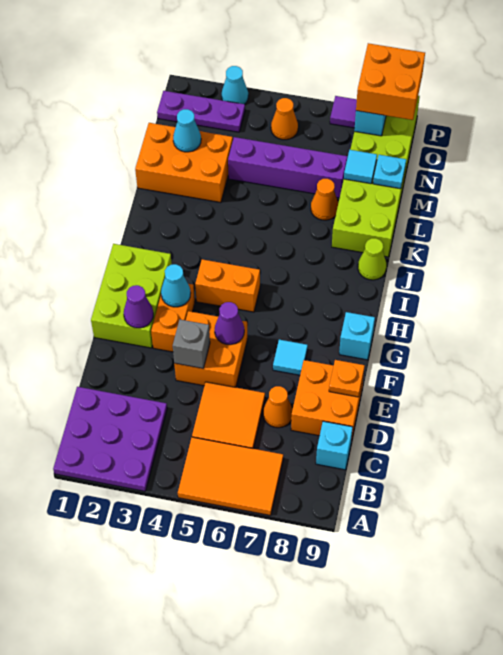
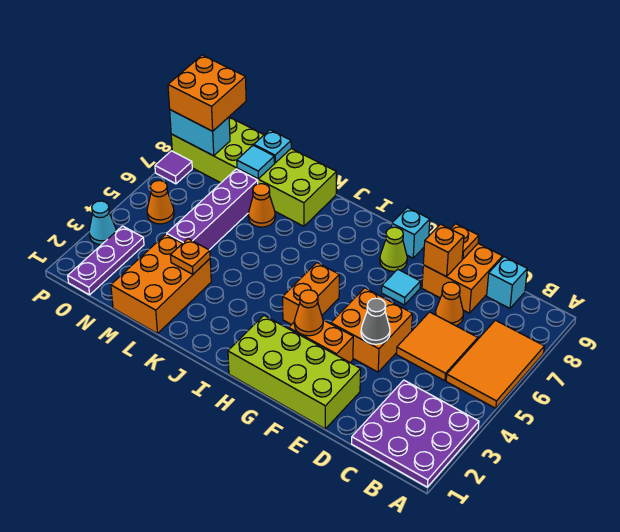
grey brick E4 level 2 -> grey cone E4 level 2
none -> orange brick E8 level 2
lime brick F1:H2 level 1 -> lime brick E1:H2 level 1
purple cone F2 level 2 -> none
purple cone F5 level 2 -> none
cyan cone G3 level 2 -> orange cone G3 level 2
lime cone J9 level 1 -> lime cone G8 level 1
none -> orange plate L3 level 2
cyan cone M2 level 2 -> none

